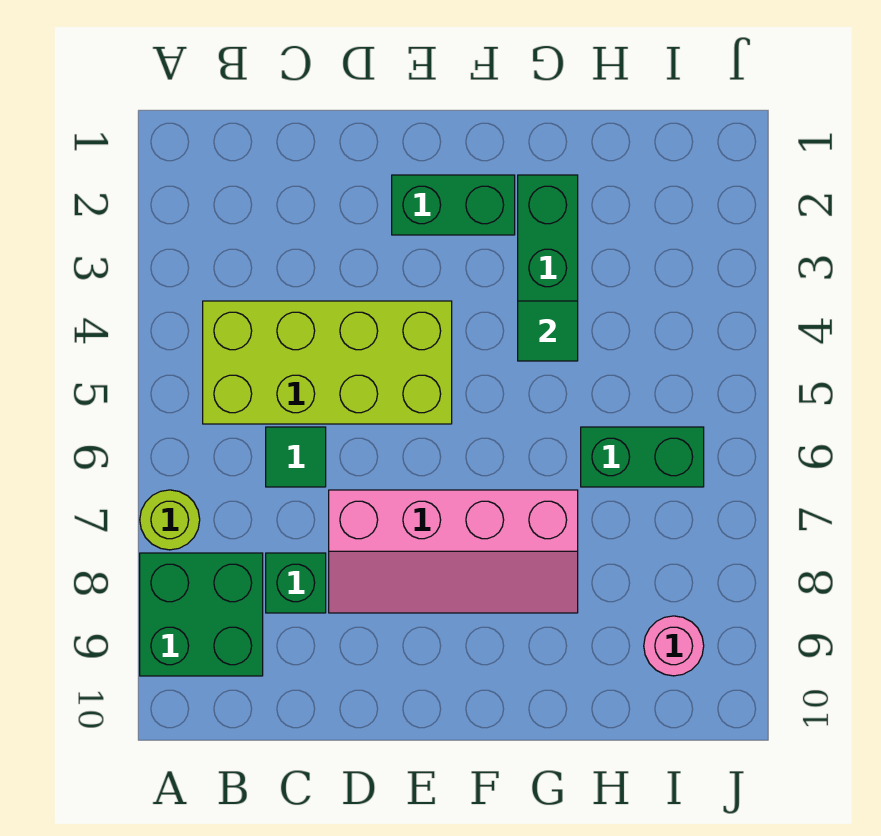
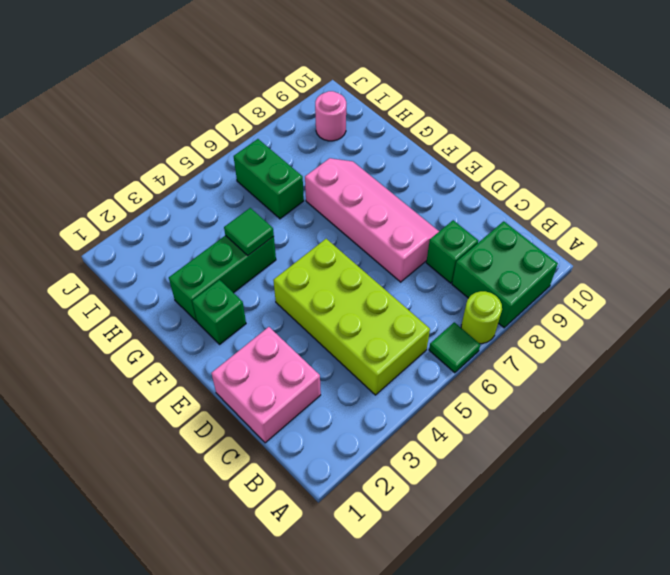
none -> pink brick C1:D2 level 1
green tile C6 level 1 -> green tile A6 level 1
green brick E2:F2 level 1 -> green brick F2 level 1

